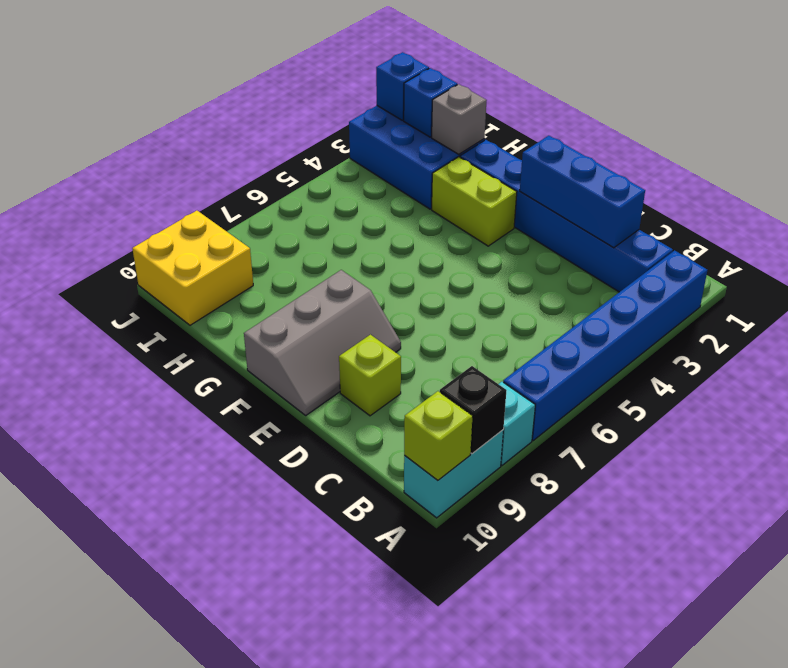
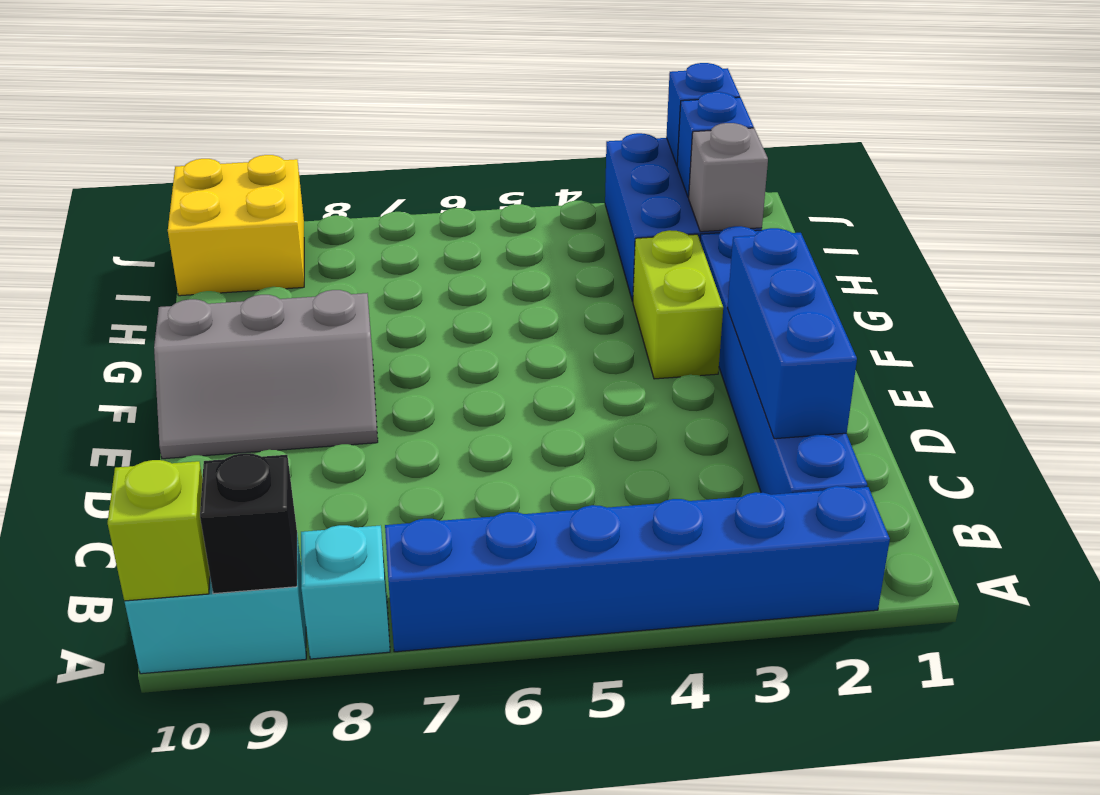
lime brick D9 level 1 -> none

